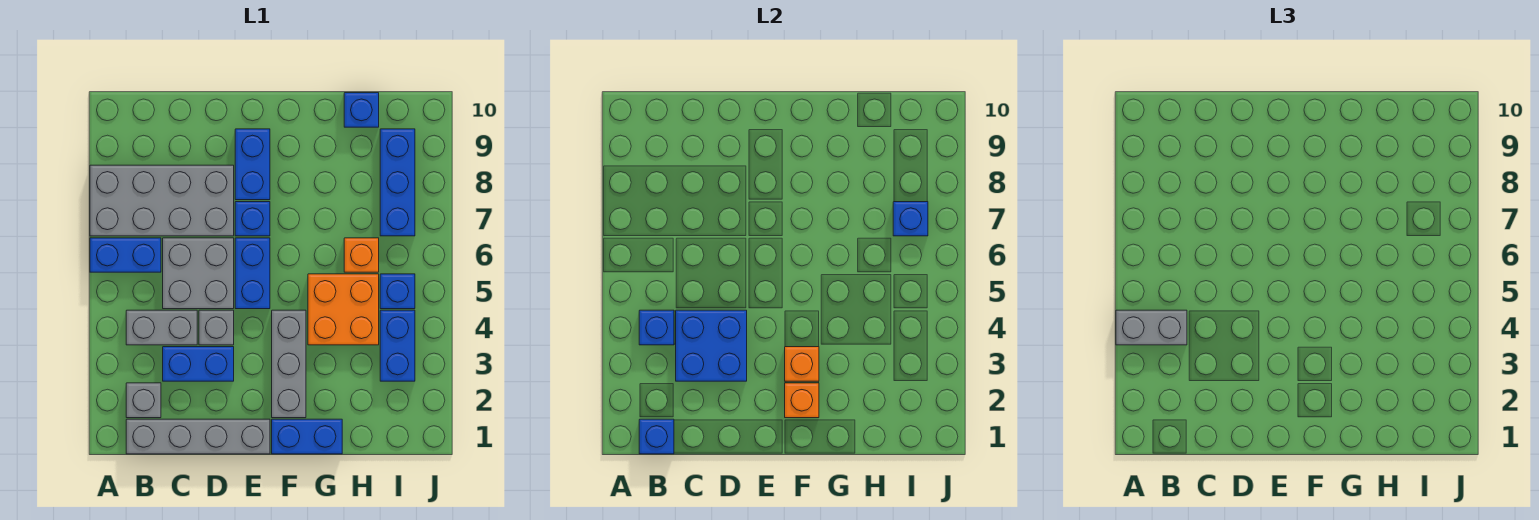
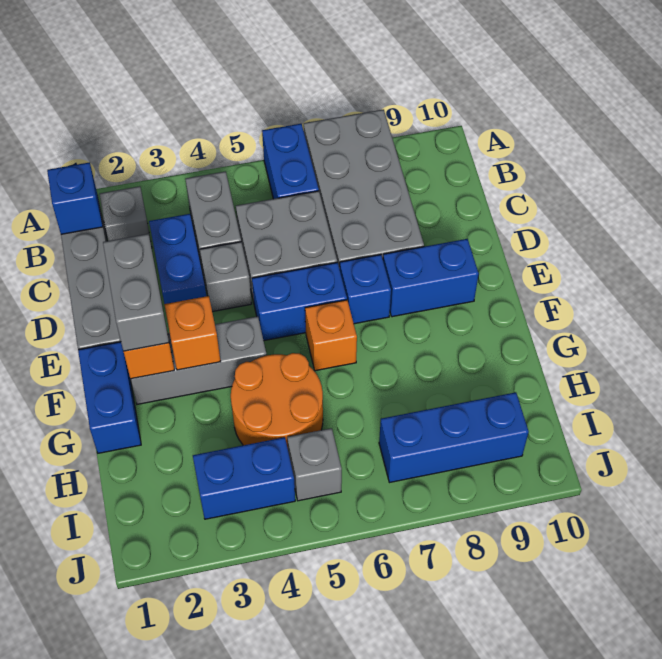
grey brick A4:B4 level 3 -> grey brick E2:F2 level 3
blue brick B4 level 2 -> none
blue brick C3:D4 level 2 -> none
orange brick G4:H5 level 1 -> orange round brick G4:H5 level 1
orange brick H6 level 1 -> orange brick F6 level 1
blue brick H10 level 1 -> none
blue brick I5 level 1 -> grey brick I5 level 1
blue brick I7 level 2 -> none

